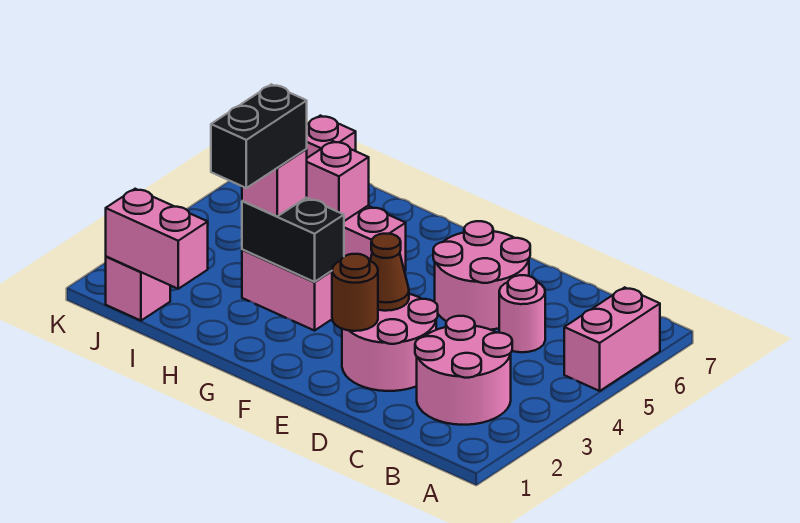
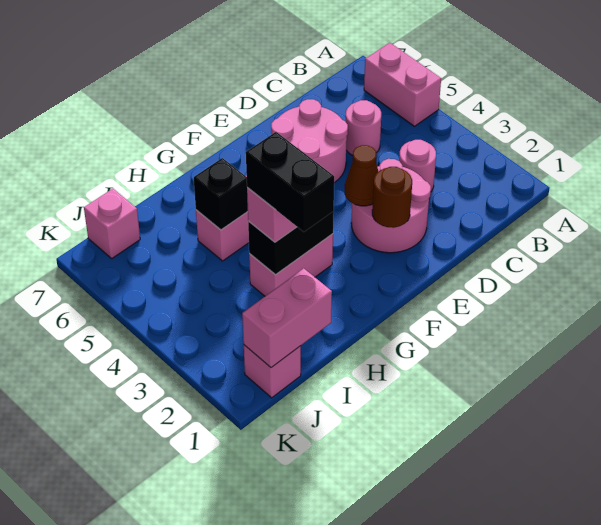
pink round brick B2:C3 level 1 -> pink round brick C3 level 1
pink brick H5 level 2 -> black brick H5 level 2

